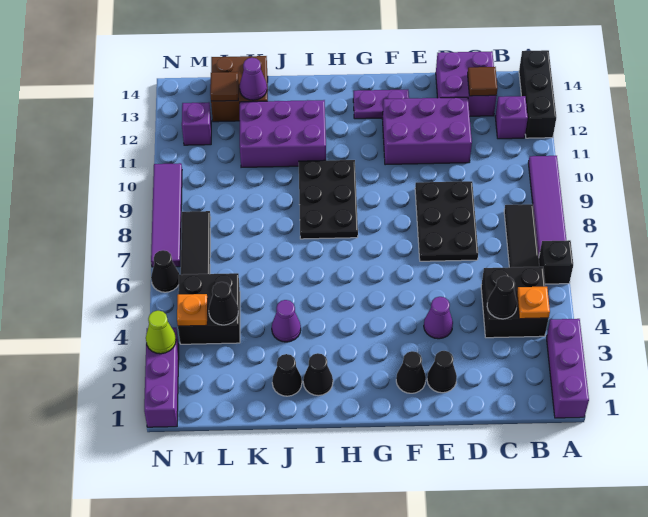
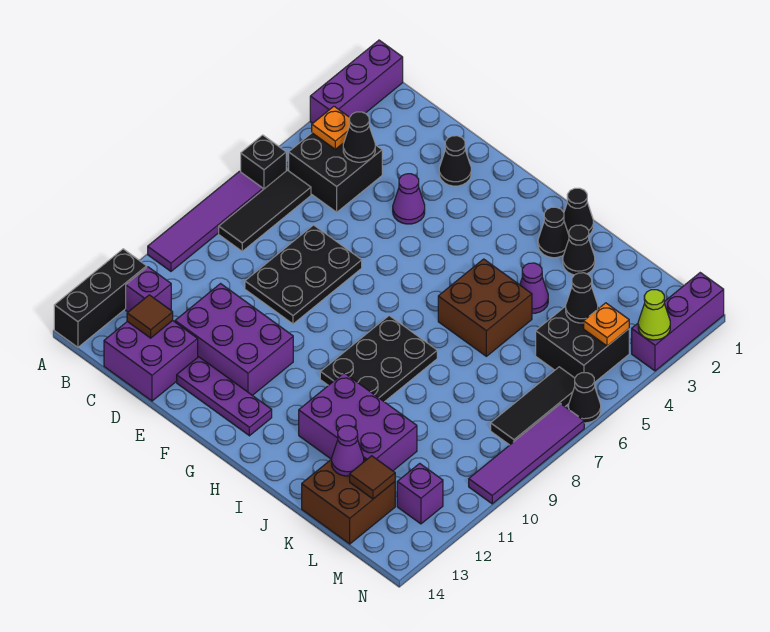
black cone F2 level 1 -> black cone I1 level 1
purple plate F13:G13 level 1 -> purple plate E13:G13 level 1
none -> brown brick I5:J6 level 1

